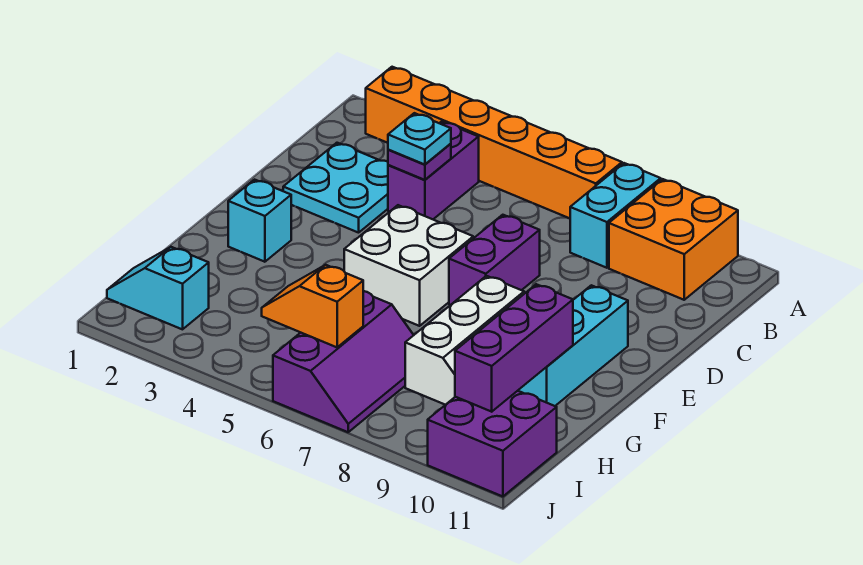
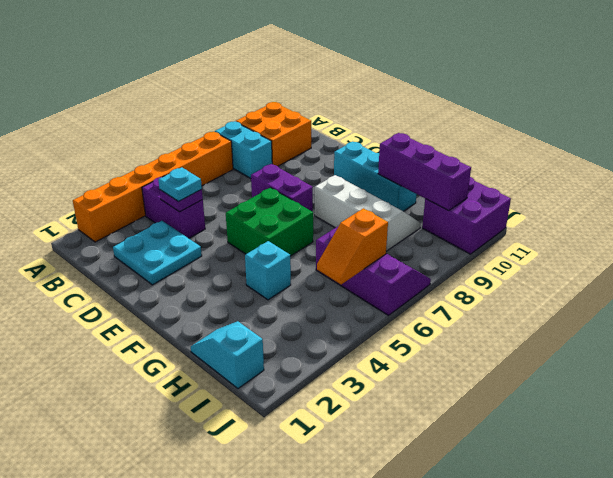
white brick E5:F6 level 1 -> green brick E5:F6 level 1
cyan brick F2 level 1 -> cyan brick G4 level 1
cyan slope I1:I2 level 1 top 2 -> cyan slope H1:I1 level 1 top I

